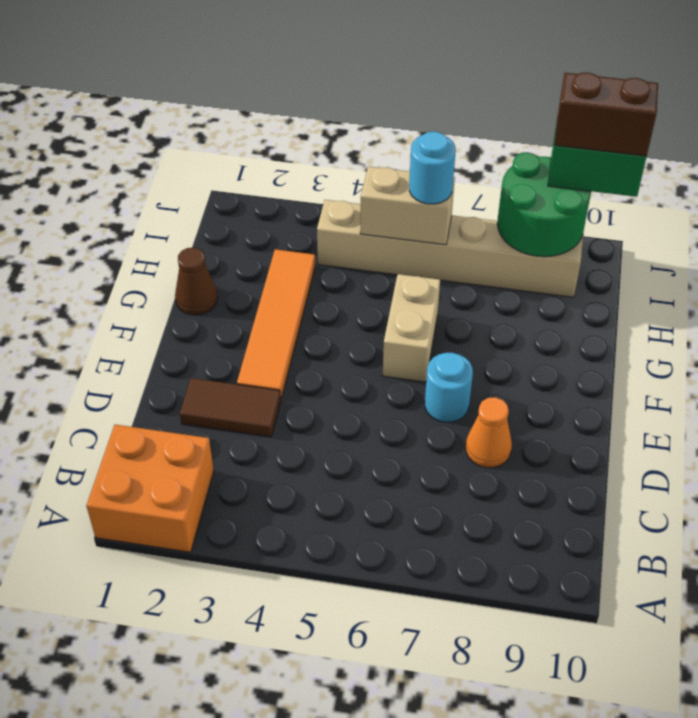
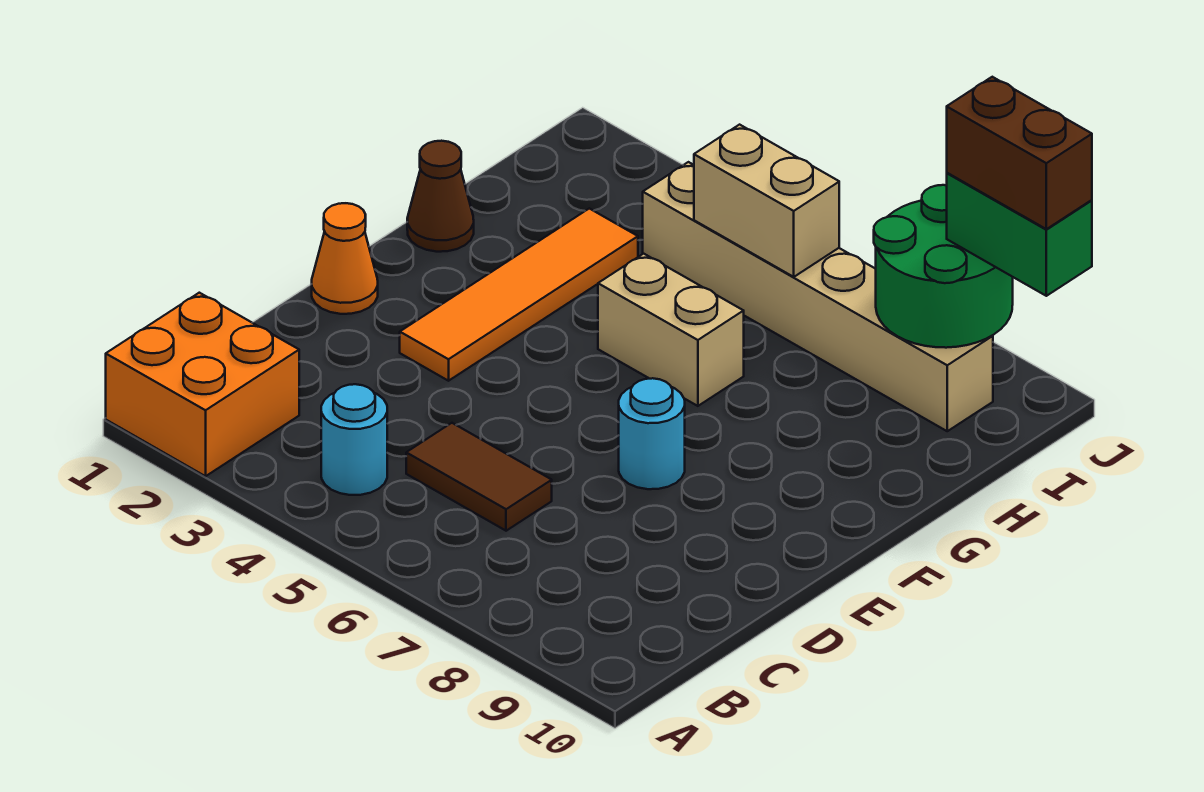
brown tile D2:D3 level 1 -> brown tile C5:C6 level 1
orange cone D8 level 1 -> orange cone E1 level 1
tan brick F6:G6 level 1 -> tan brick G5:G6 level 1
cyan round brick I6 level 3 -> cyan round brick B4 level 1

